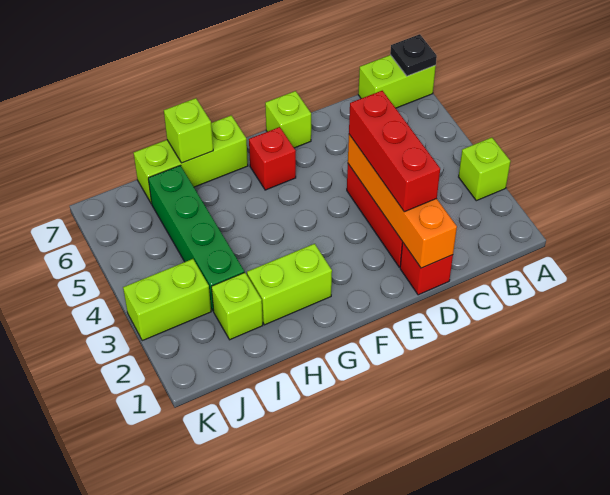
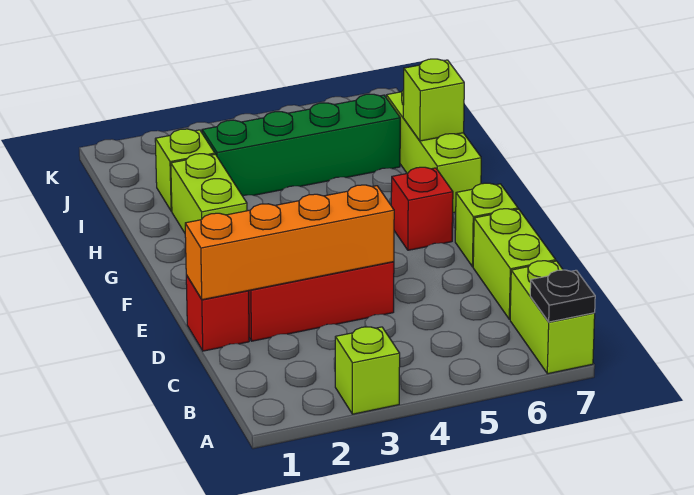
red brick D2:D4 level 3 -> none
lime brick J3:K3 level 1 -> lime brick C7:D7 level 1

